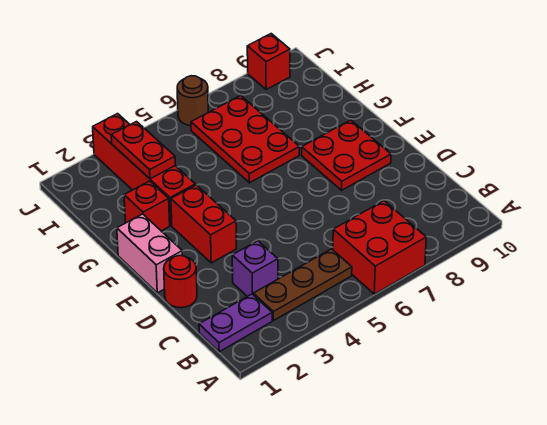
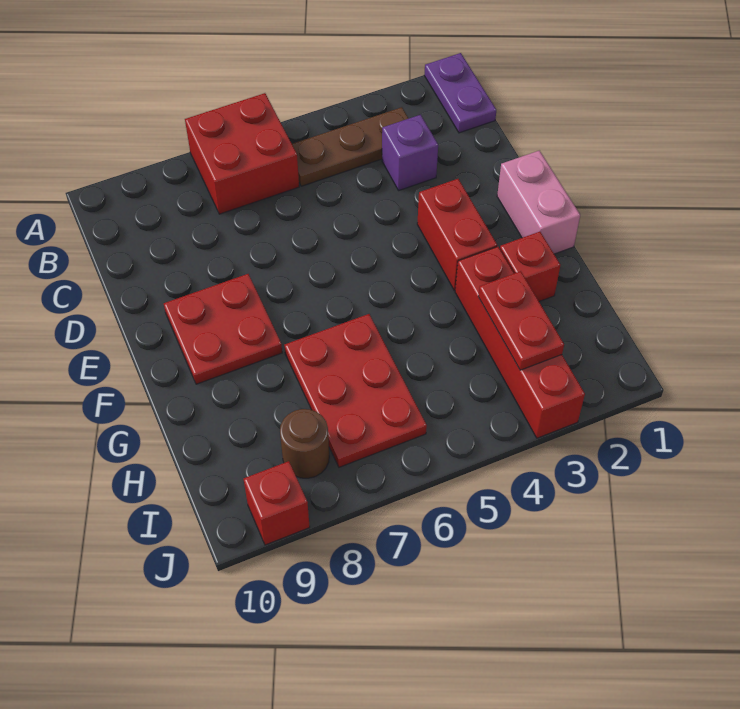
purple plate B1:B2 level 1 -> purple plate A1:B1 level 1
red round brick D1 level 1 -> none
brown round brick J6 level 1 -> brown round brick I8 level 1

